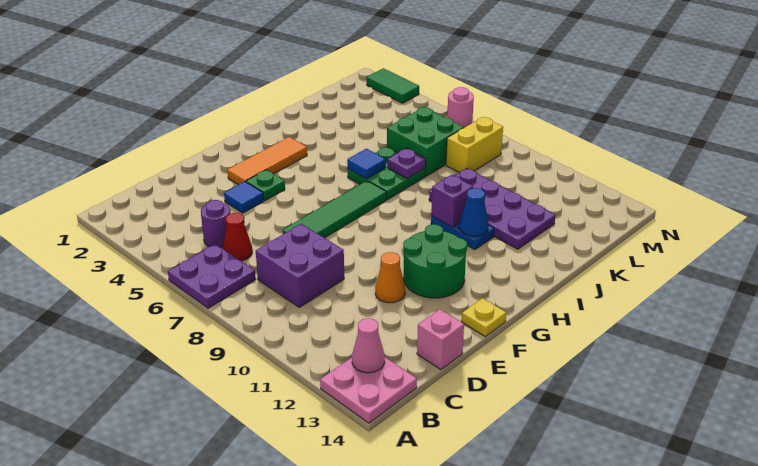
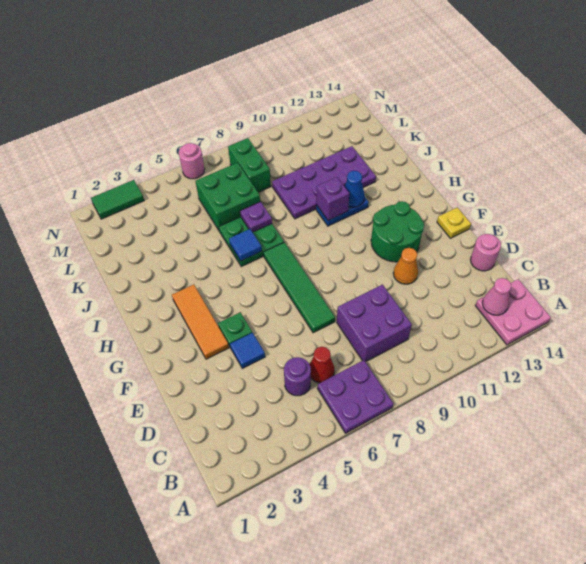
pink brick D14 level 1 -> pink round brick D14 level 1
yellow brick L8:M8 level 1 -> green brick L8:M8 level 1

